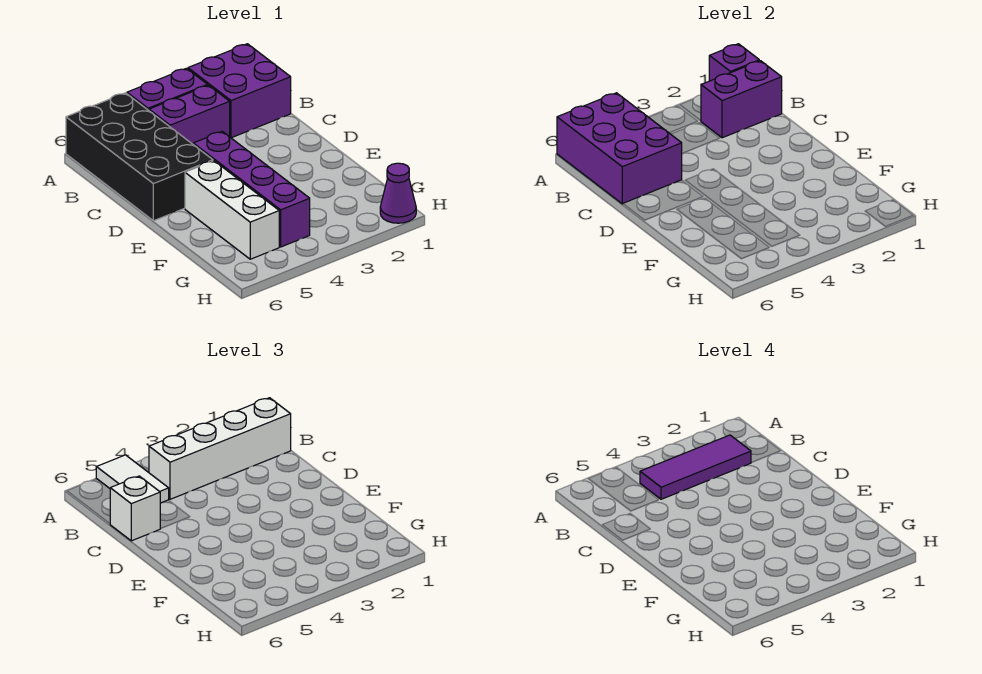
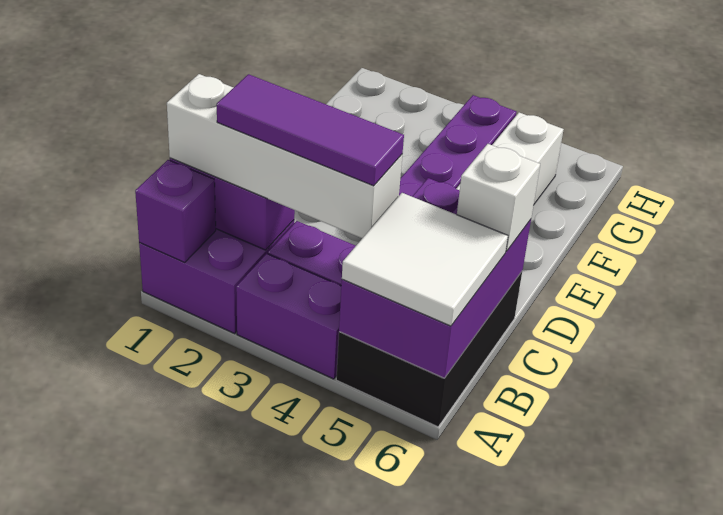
black brick A5:D6 level 1 -> black brick A5:C6 level 1
white tile A5:B5 level 3 -> white tile A5:B6 level 3
purple cone H1 level 1 -> none

